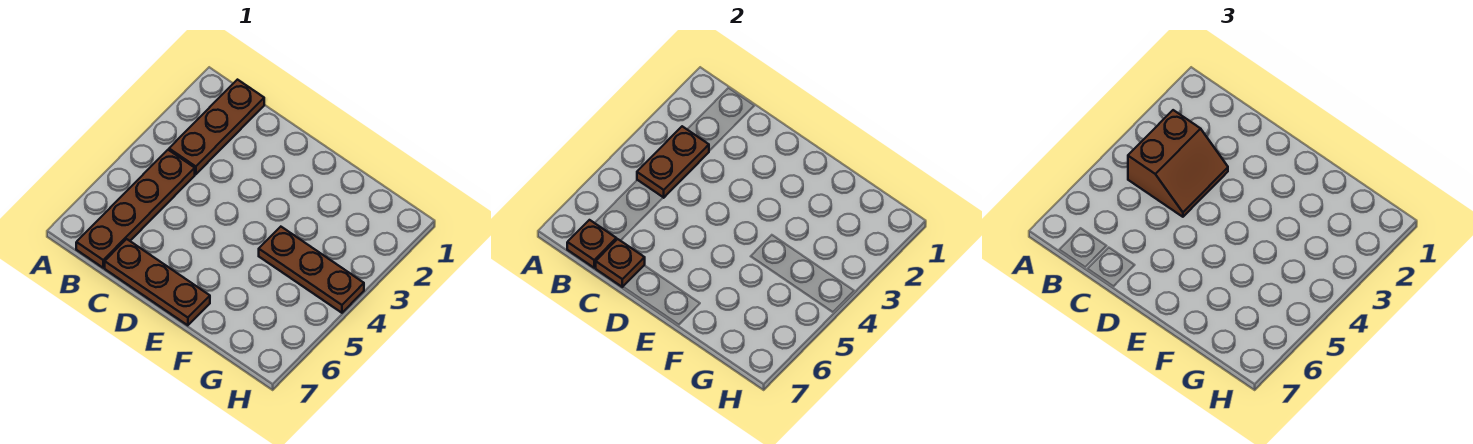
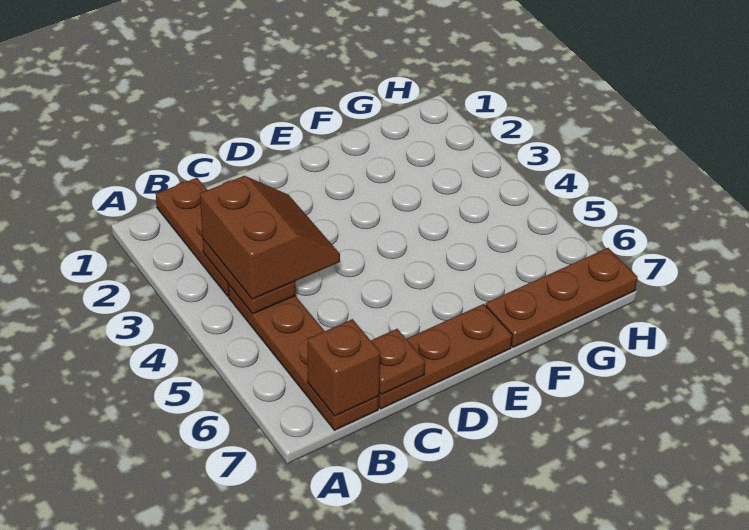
brown plate B7 level 2 -> brown brick B7 level 2
brown plate F4:H4 level 1 -> brown plate F7:H7 level 1

